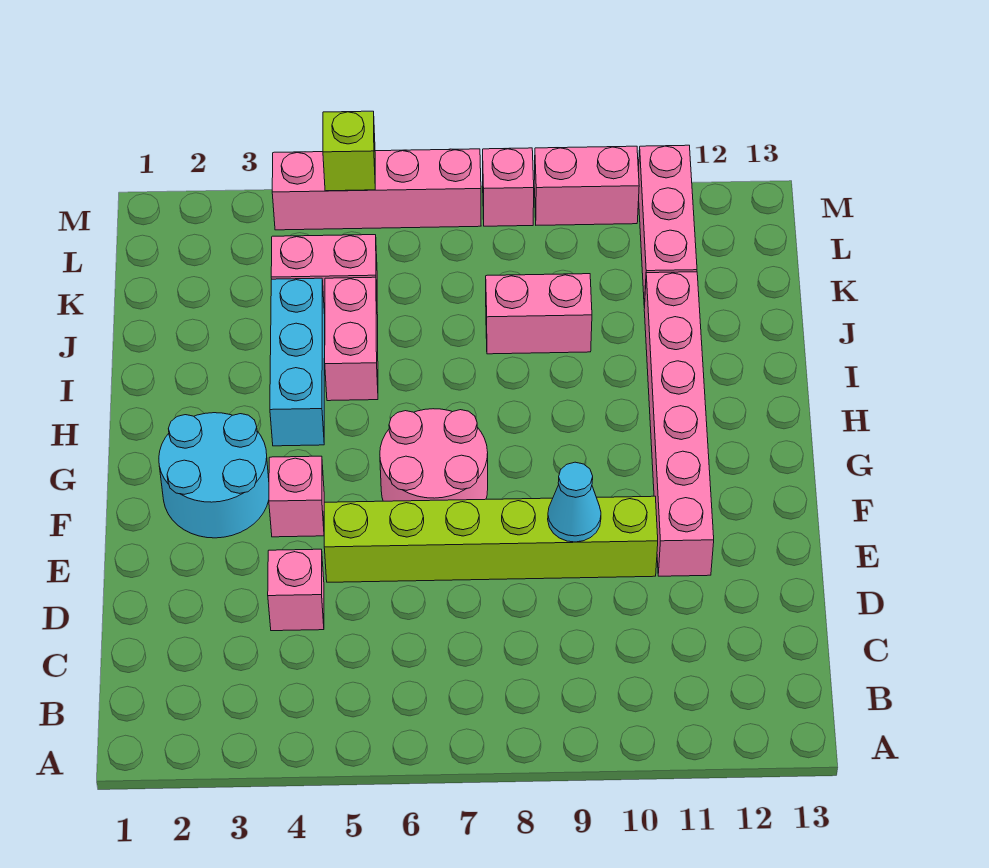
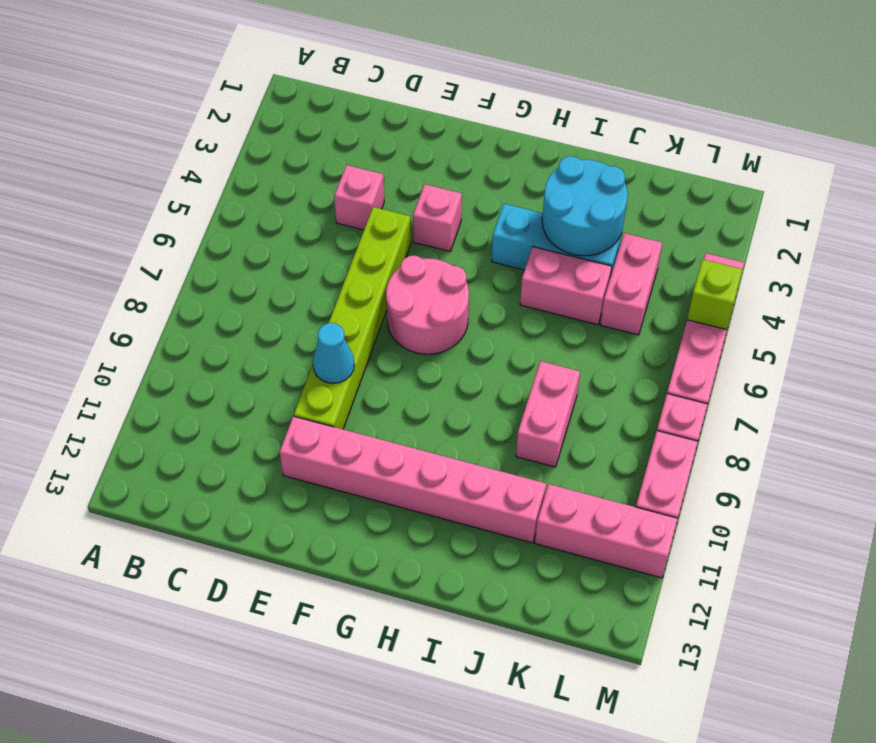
cyan round brick F2:G3 level 1 -> cyan round brick I3:J4 level 2

